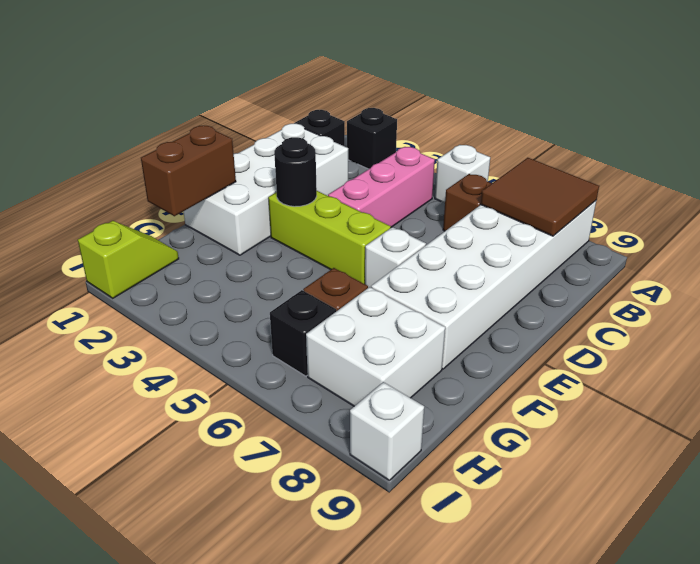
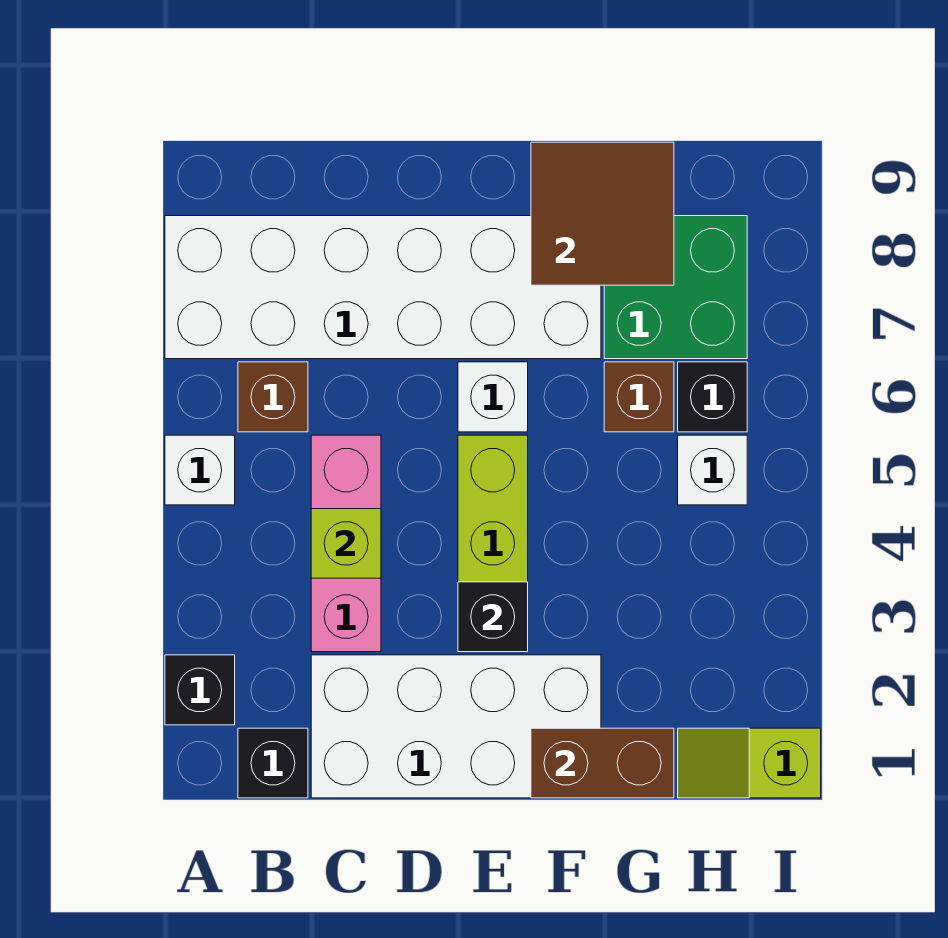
brown tile A7:B8 level 2 -> brown tile F8:G9 level 2
pink brick B4:D4 level 1 -> pink brick C3:C5 level 1
none -> lime brick C4 level 2
black round brick E3 level 2 -> black brick E3 level 2
white brick G7:H8 level 1 -> green brick G7:H8 level 1
white brick I9 level 1 -> white brick H5 level 1

